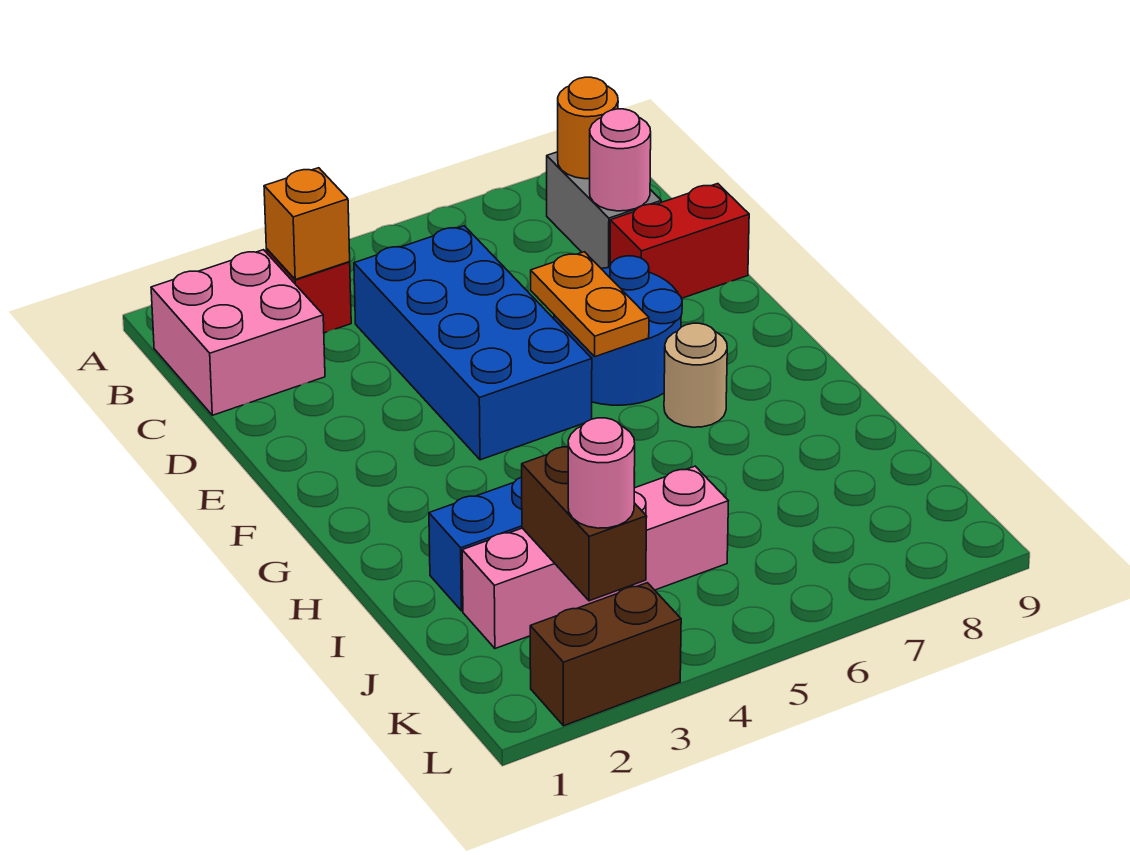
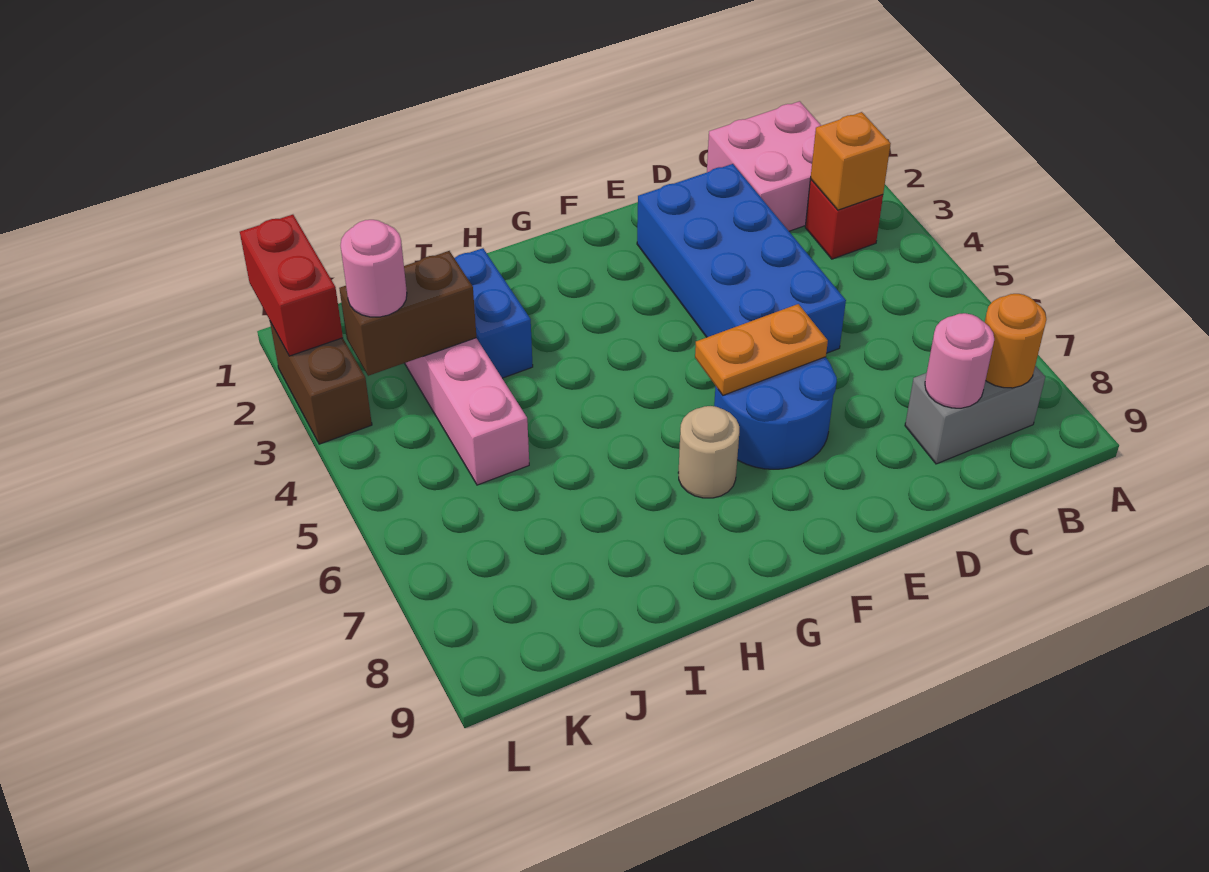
blue brick C4:F5 level 1 -> blue brick D2:E5 level 1
red brick D8:D9 level 1 -> red brick L1:L2 level 2

